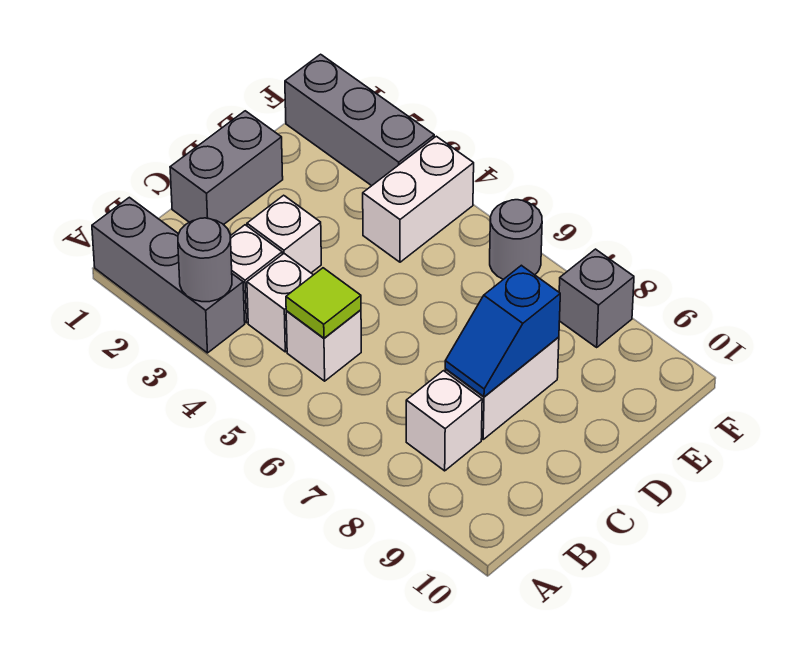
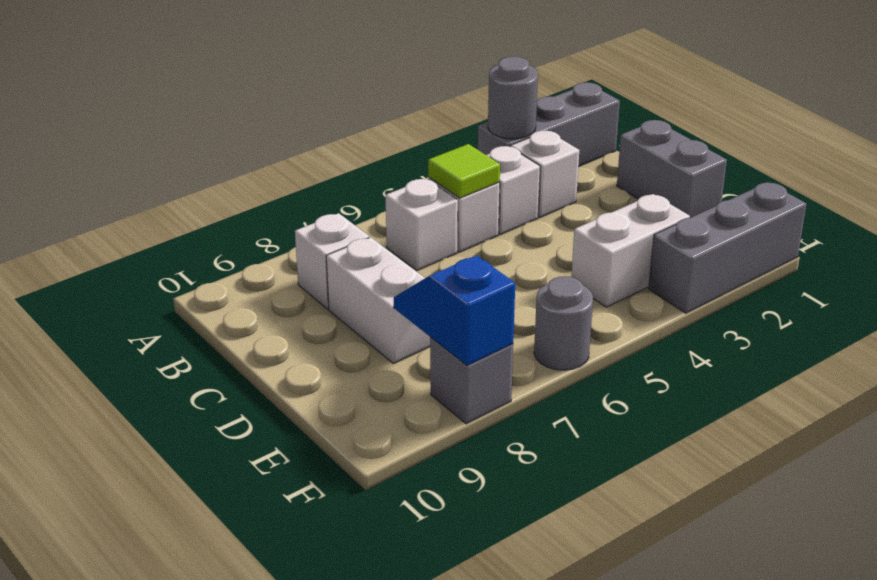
white brick C3 level 1 -> white brick B6 level 1
blue slope C8:D8 level 2 top D -> blue slope E8:F8 level 2 top F
white brick E4:F4 level 1 -> white brick E3:E4 level 1

